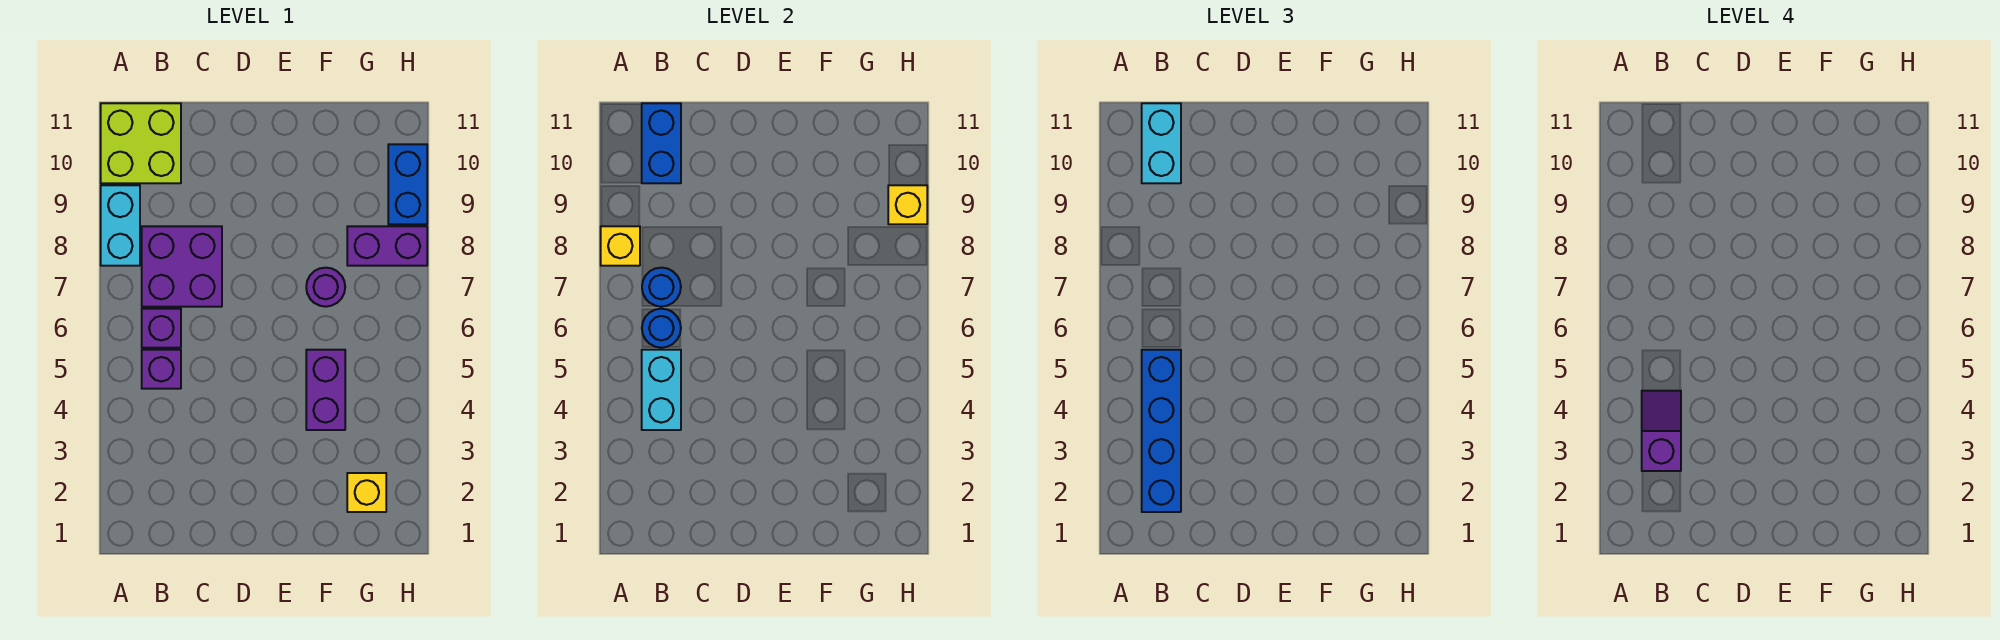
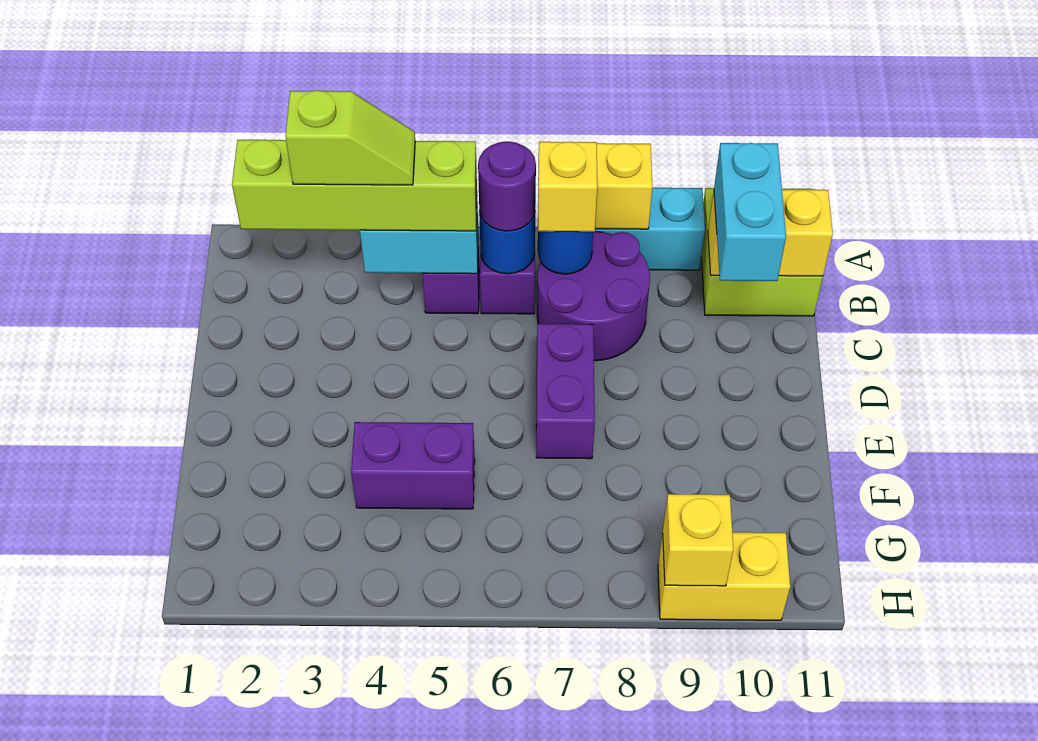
blue brick B2:B5 level 3 -> lime brick B2:B5 level 3
purple slope B3:B4 level 4 top 3 -> lime slope B3:B4 level 4 top 3
purple brick B7:C8 level 1 -> purple round brick B7:C8 level 1
blue brick B10:B11 level 2 -> yellow brick B10:B11 level 2
cyan brick B10:B11 level 3 -> cyan brick B10:C10 level 3
purple round brick F7 level 1 -> purple round brick B6 level 3
yellow brick G2 level 1 -> yellow brick B7 level 3
purple brick G8:H8 level 1 -> purple brick D7:E7 level 1
blue brick H9:H10 level 1 -> yellow brick H9:H10 level 1

